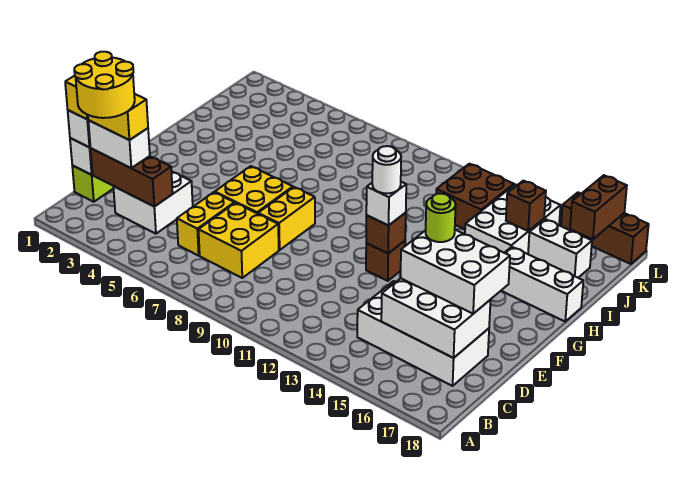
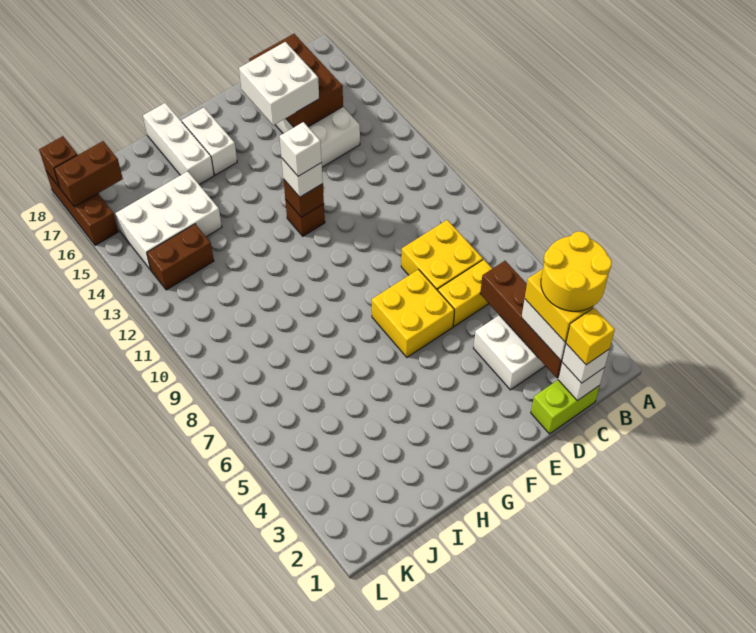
brown brick C2:C4 level 2 -> brown brick C2:C5 level 2
white brick C15:D17 level 2 -> brown brick C15:D17 level 2
white brick D15:E17 level 3 -> white brick D15:E16 level 3
yellow brick E8:F8 level 1 -> none
lime round brick E15 level 4 -> none
white round brick F12 level 4 -> white brick F12 level 4
brown brick J12:K13 level 1 -> brown brick J13:K13 level 1
brown brick J15 level 2 -> brown brick L18 level 2
white brick J16:J17 level 1 -> white brick G16:G17 level 1

